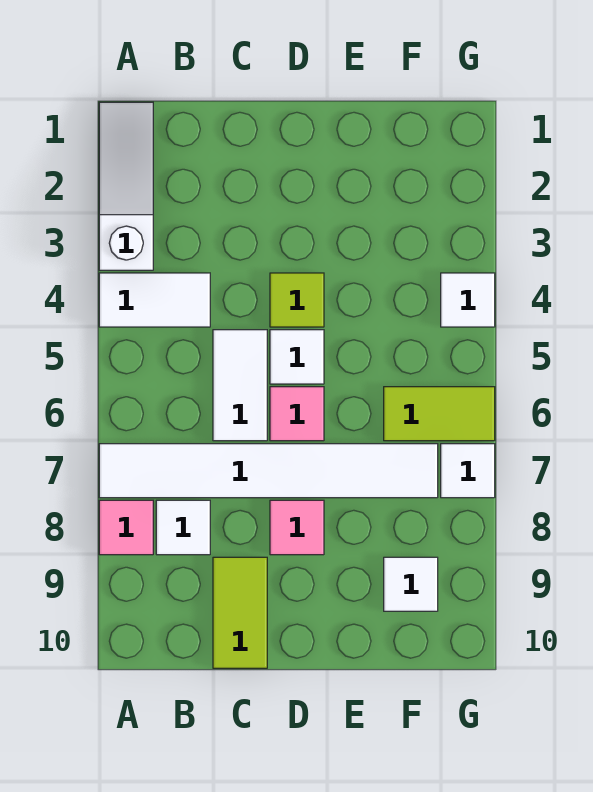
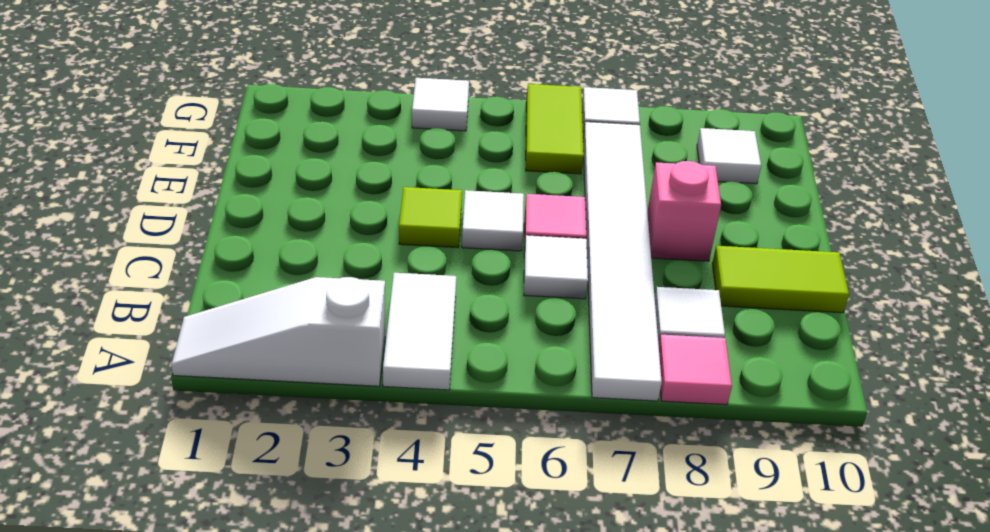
white tile C5:C6 level 1 -> white tile C6 level 1
pink tile D8 level 1 -> pink brick D8 level 1

